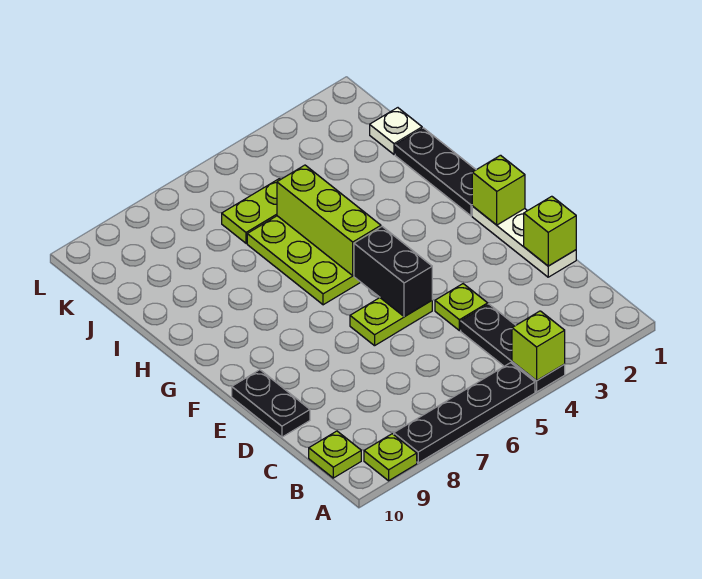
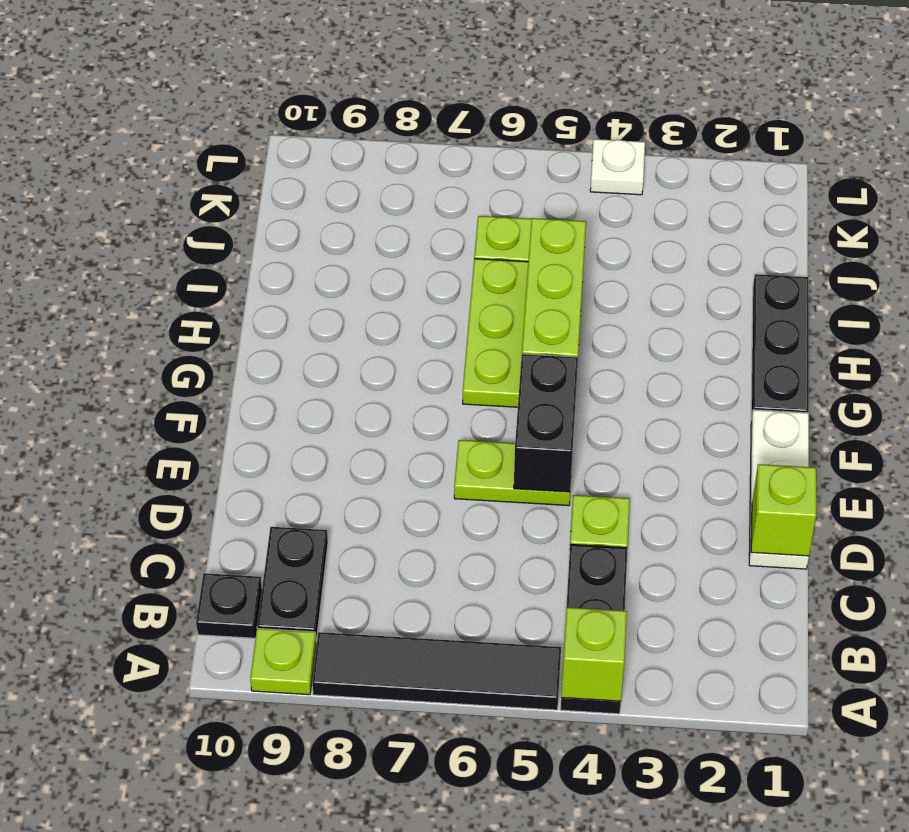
black plate A5:A8 level 1 -> black tile A5:A8 level 1
lime plate B10 level 1 -> black plate B10 level 1
black plate D10:E10 level 1 -> black plate B9:C9 level 1
lime brick F1 level 2 -> none
white plate J1 level 1 -> white plate L4 level 1

